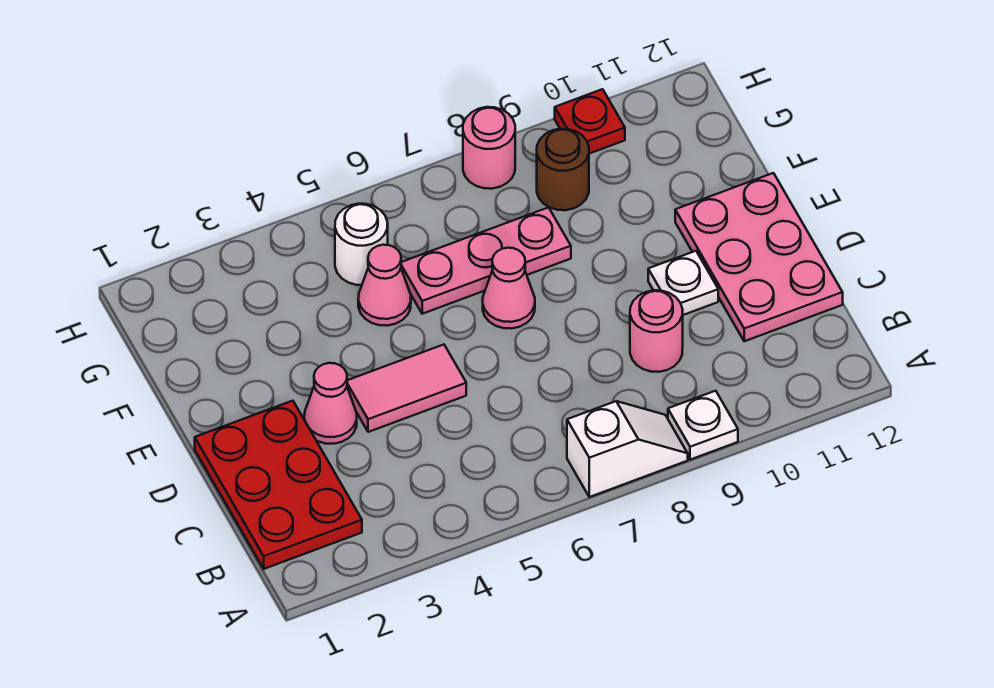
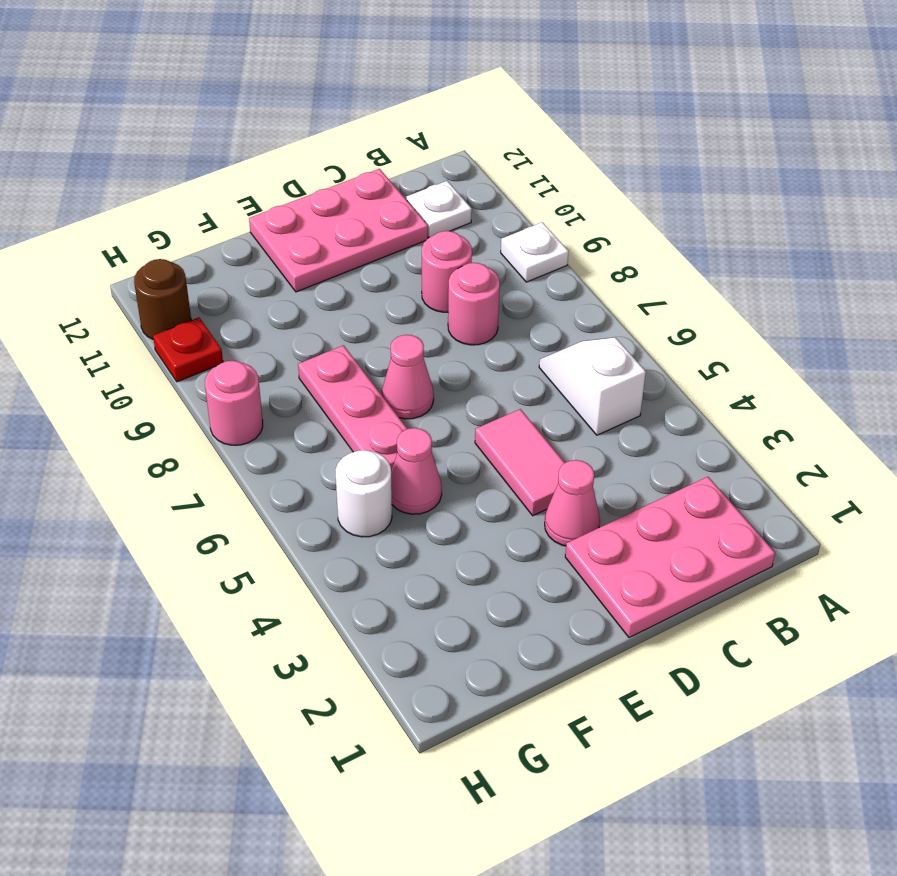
white slope A7:A8 level 1 top 7 -> white slope B5:B6 level 1 top 5
red plate B1:D2 level 1 -> pink plate B1:D2 level 1
none -> pink round brick C8 level 1
white plate D10 level 1 -> white plate B11 level 1
brown round brick G9 level 1 -> brown round brick H11 level 1

